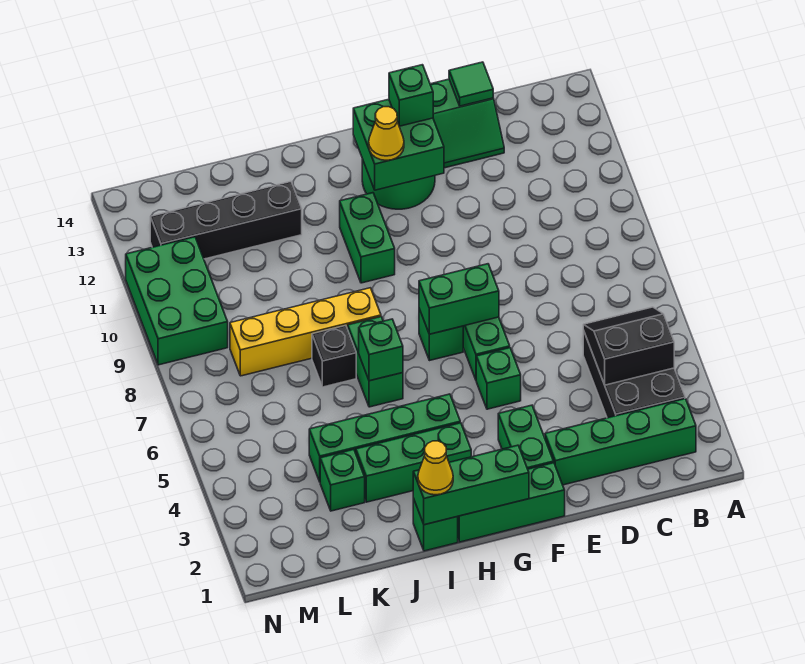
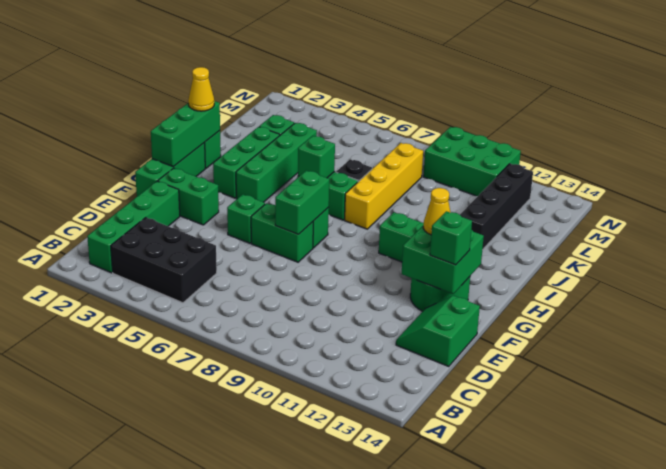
black slope B4:C5 level 2 top 4 -> none
green tile D14 level 2 -> none

